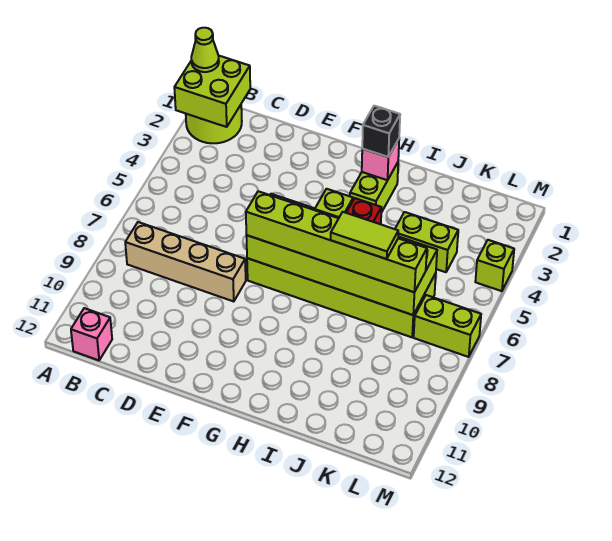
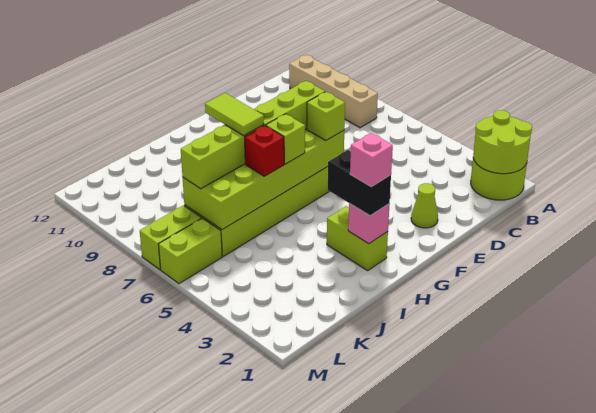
lime brick A1:B2 level 2 -> lime round brick A1:B2 level 2
lime cone A1 level 3 -> lime cone E2 level 1
tan brick B8:E8 level 1 -> tan brick B8:B11 level 1
pink brick B12 level 1 -> pink brick H2 level 4
black brick H2 level 3 -> black brick H2:H3 level 3
lime tile I7:J7 level 4 -> lime tile I7:I8 level 4
lime brick J4:K4 level 1 -> lime brick L6:M6 level 1
lime brick M4 level 1 -> lime brick F6 level 3

